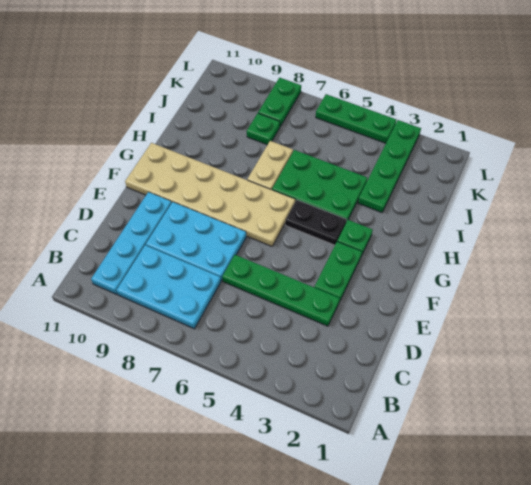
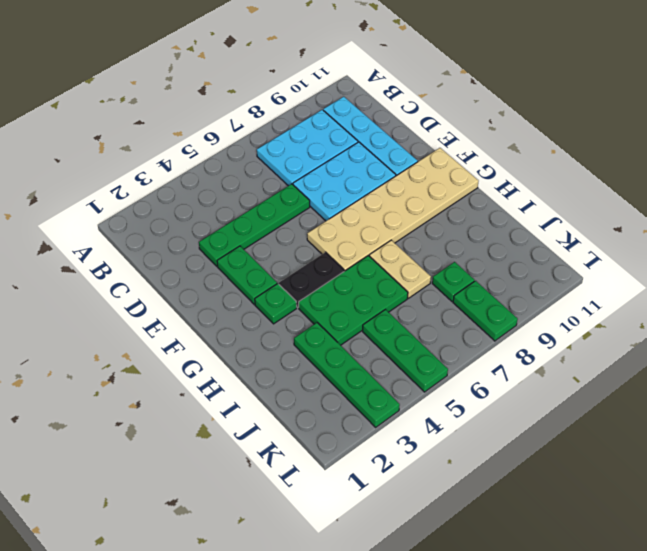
green plate L4:L6 level 1 -> green plate J5:L5 level 1

